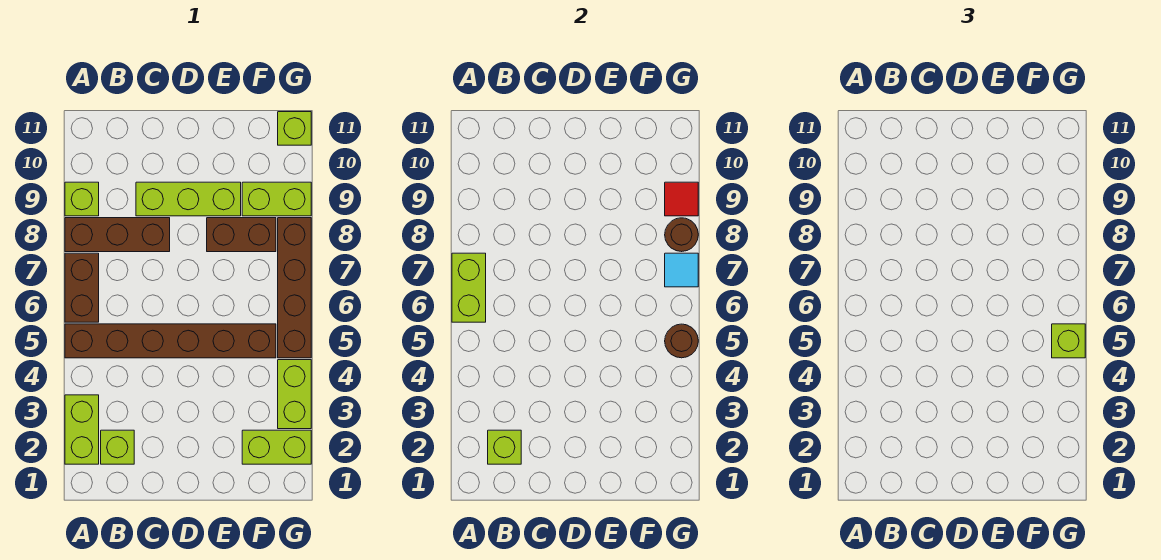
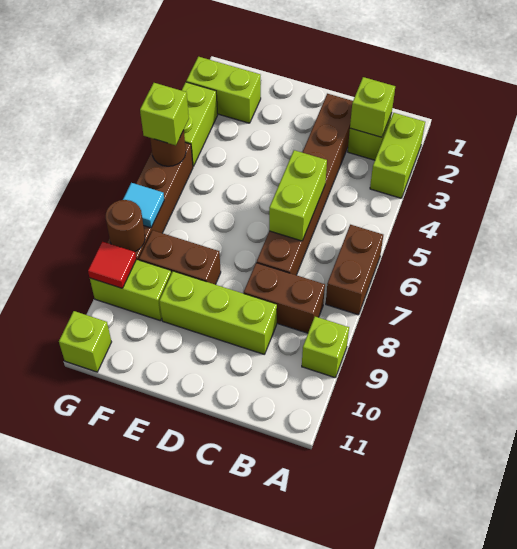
brown brick A5:F5 level 1 -> brown brick C2:C7 level 1
lime brick A6:A7 level 2 -> lime brick C5:C6 level 2
brown brick A8:C8 level 1 -> brown brick B8:C8 level 1

